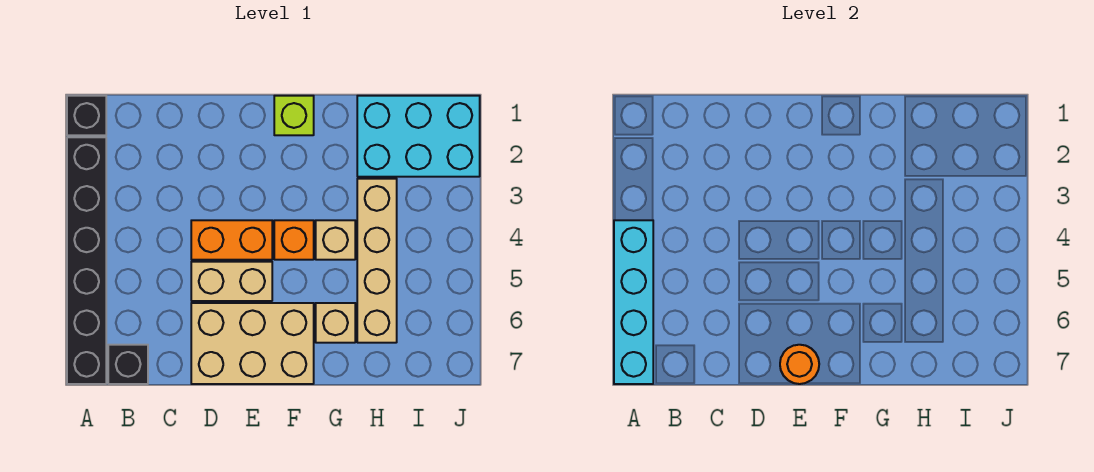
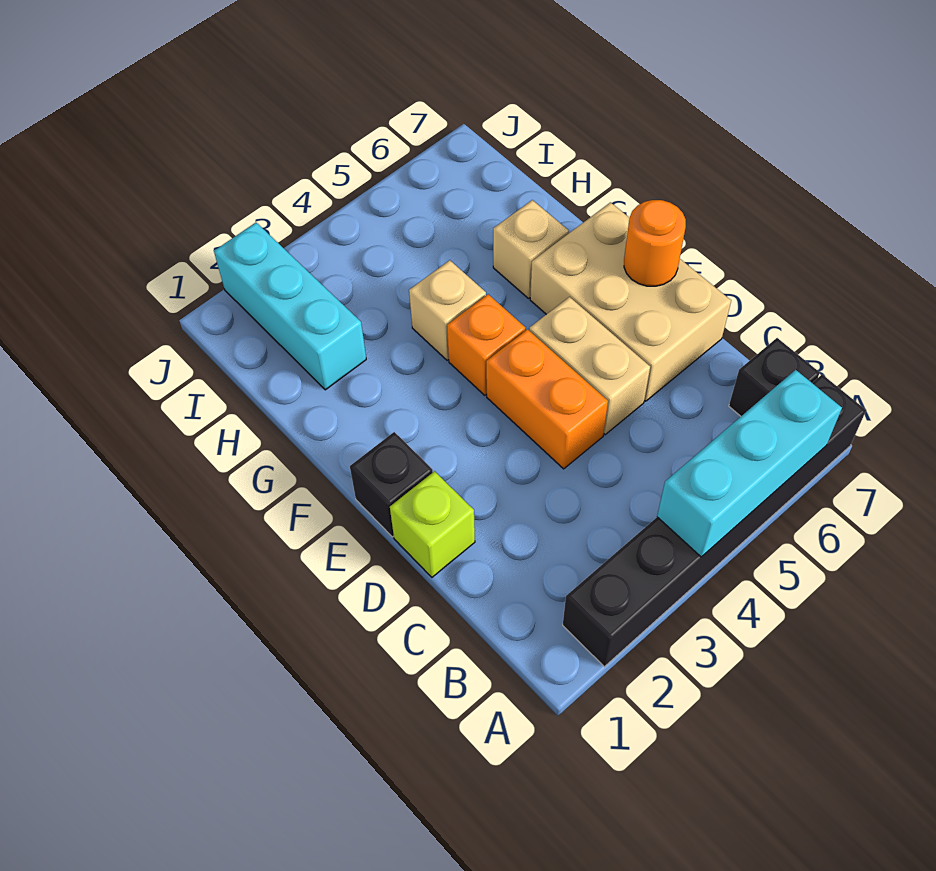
black brick A1 level 1 -> black brick E1 level 1
cyan brick A4:A7 level 2 -> cyan brick A4:A6 level 2
lime brick F1 level 1 -> lime brick D1 level 1
cyan brick H1:J2 level 1 -> cyan brick H2:J2 level 1
tan brick H3:H6 level 1 -> none

